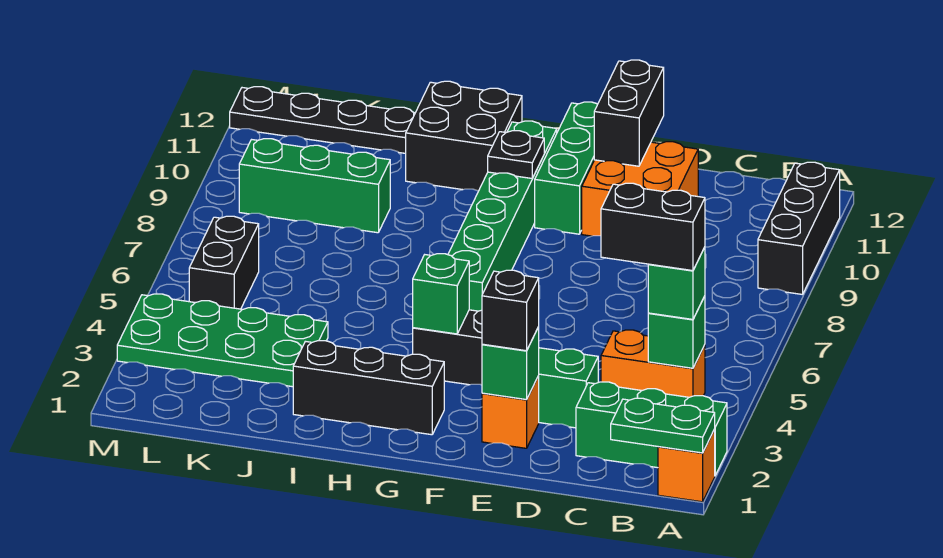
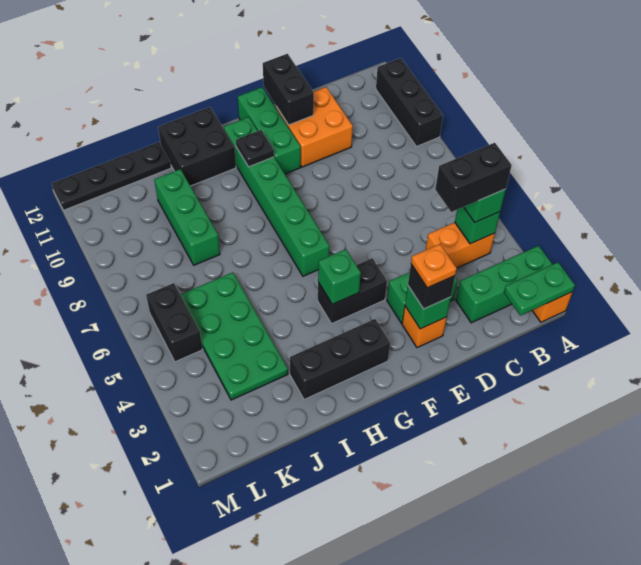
none -> orange plate E2 level 4
green plate J3:M4 level 1 -> green plate J3:K6 level 1
green brick J9:L9 level 1 -> green brick J8:J10 level 1

